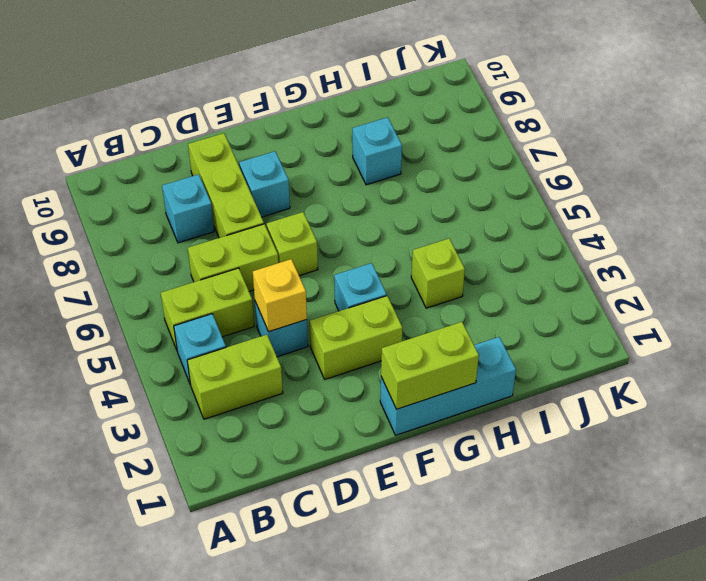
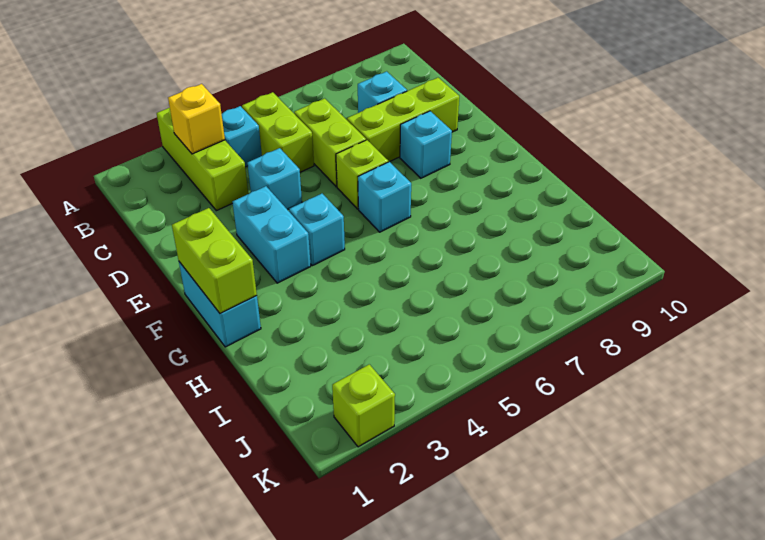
lime brick B3:C3 level 1 -> lime brick A3:C3 level 1
yellow brick D4 level 2 -> yellow brick B3 level 2
lime brick E3:F3 level 1 -> cyan brick E3:F3 level 1
cyan brick F1:H1 level 1 -> cyan brick F1:G1 level 1
lime brick H4 level 1 -> lime brick K2 level 1
cyan brick H8 level 1 -> cyan brick F6 level 1

